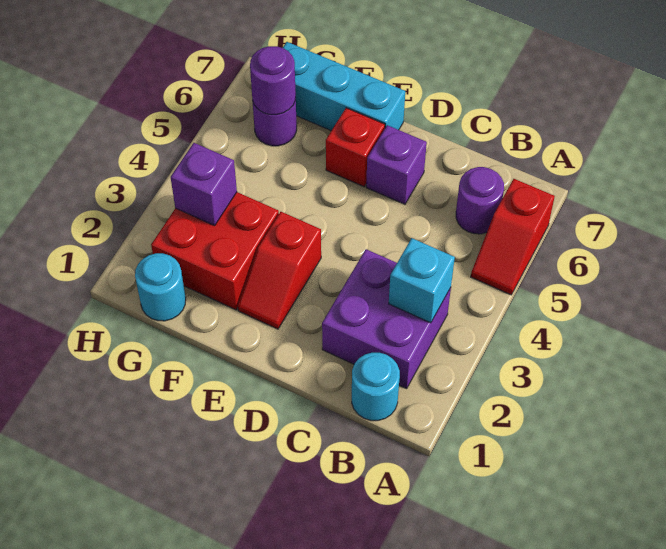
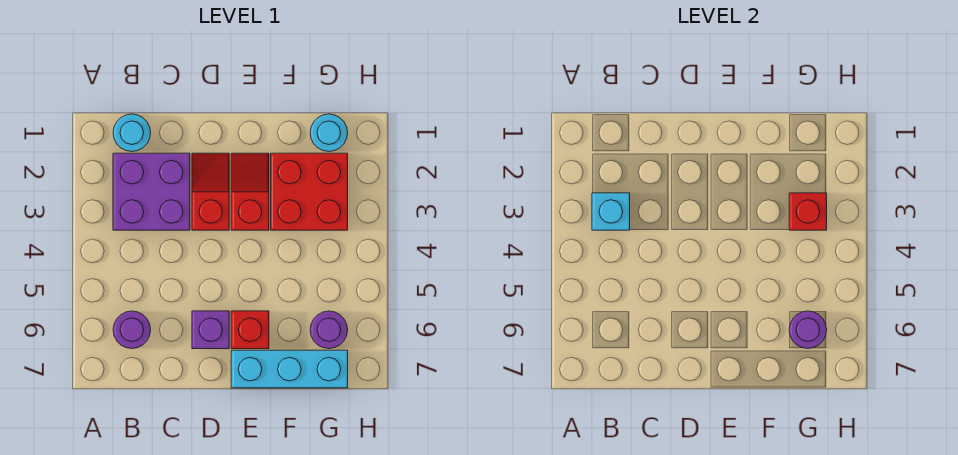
red slope A5:A6 level 1 top 6 -> red slope D2:D3 level 1 top 3
purple brick G3 level 2 -> red brick G3 level 2

